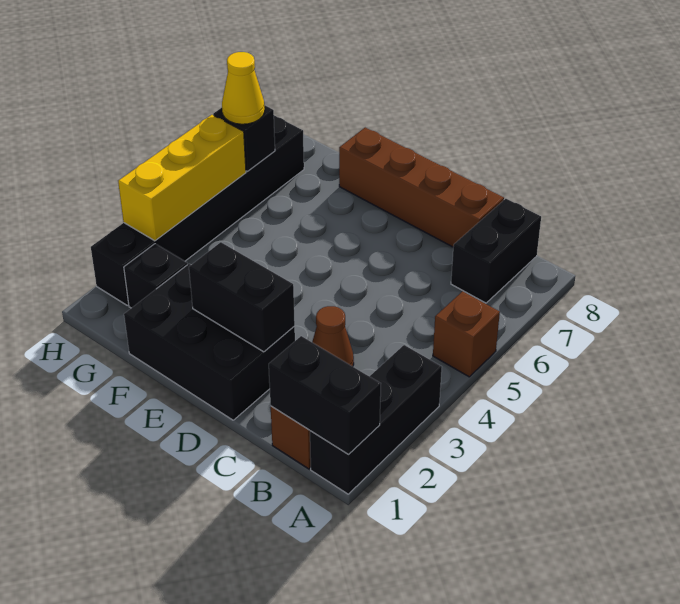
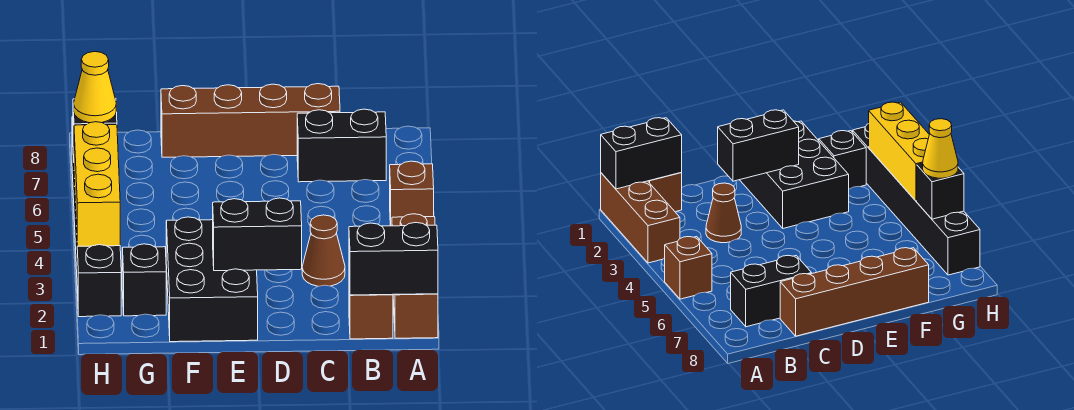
black brick A1:A3 level 1 -> brown brick A1:A3 level 1
black brick B7:B8 level 1 -> black brick B7:C7 level 1
black brick D1:F2 level 1 -> black brick E1:F3 level 1

